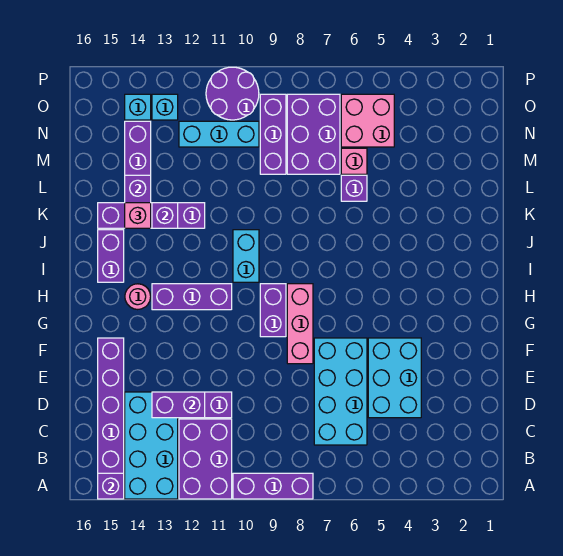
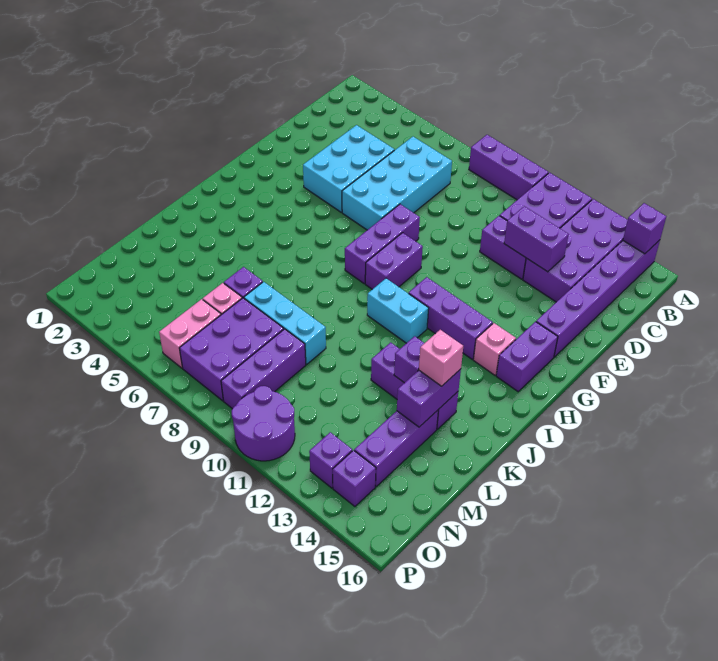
cyan brick A13:D14 level 1 -> purple brick A13:D14 level 1
pink brick F8:H8 level 1 -> purple brick F8:H8 level 1
pink round brick H14 level 1 -> pink brick H14 level 1
cyan brick I10:J10 level 1 -> cyan brick I10:I11 level 1
purple brick I15:J15 level 1 -> purple brick G15:H15 level 1
purple brick K12:K15 level 1 -> purple brick K12:K14 level 1
pink brick N5:O6 level 1 -> pink brick N6:O6 level 1
cyan brick N10:N12 level 1 -> cyan brick L7:L9 level 1
cyan brick O13 level 1 -> purple brick O13 level 1
cyan brick O14 level 1 -> purple brick O14 level 1

